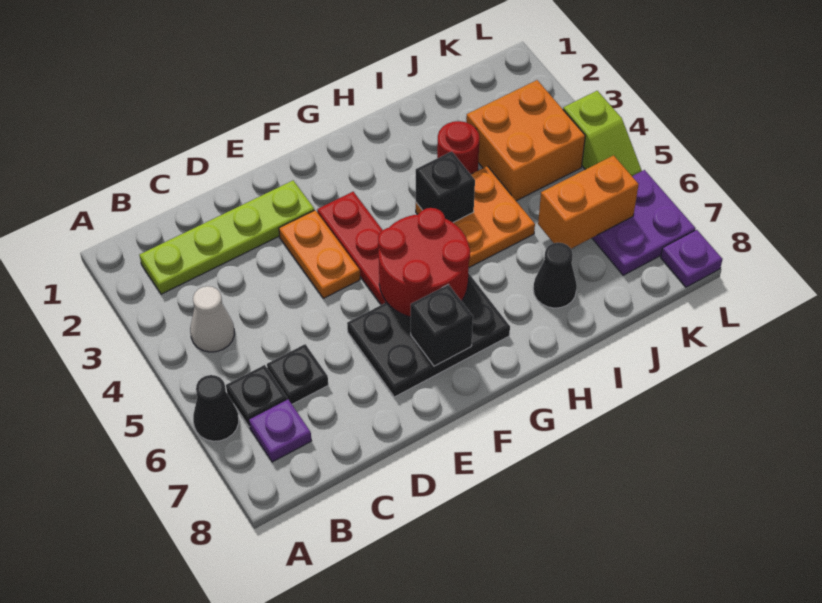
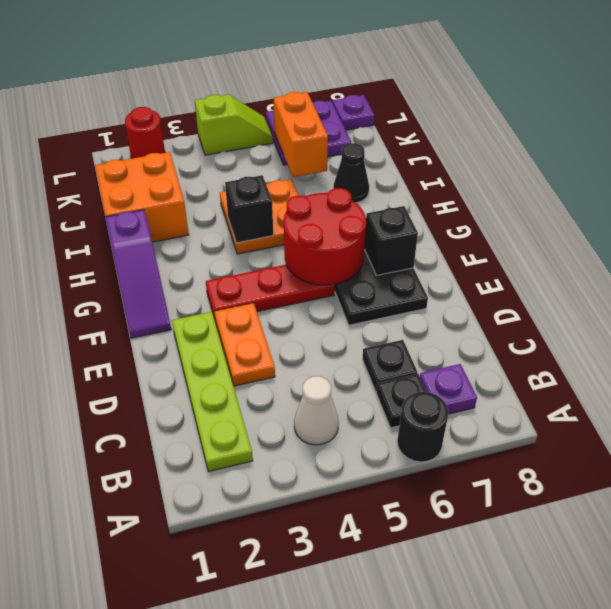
black cone A6 level 1 -> black round brick A6 level 1
orange plate E3:E4 level 1 -> orange plate D3:E3 level 1
none -> purple slope F1:H1 level 1 top H
red round brick I3 level 1 -> red round brick L2 level 1
orange brick J3:K4 level 1 -> orange brick I1:J2 level 1

